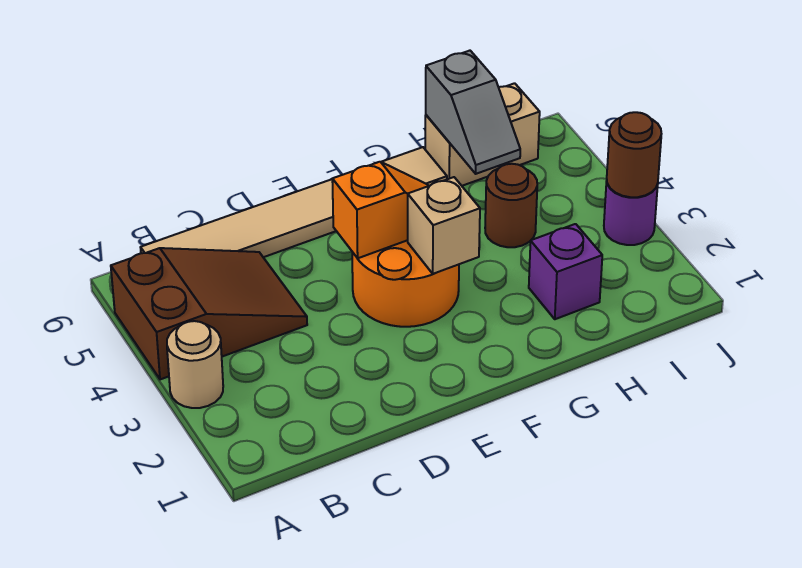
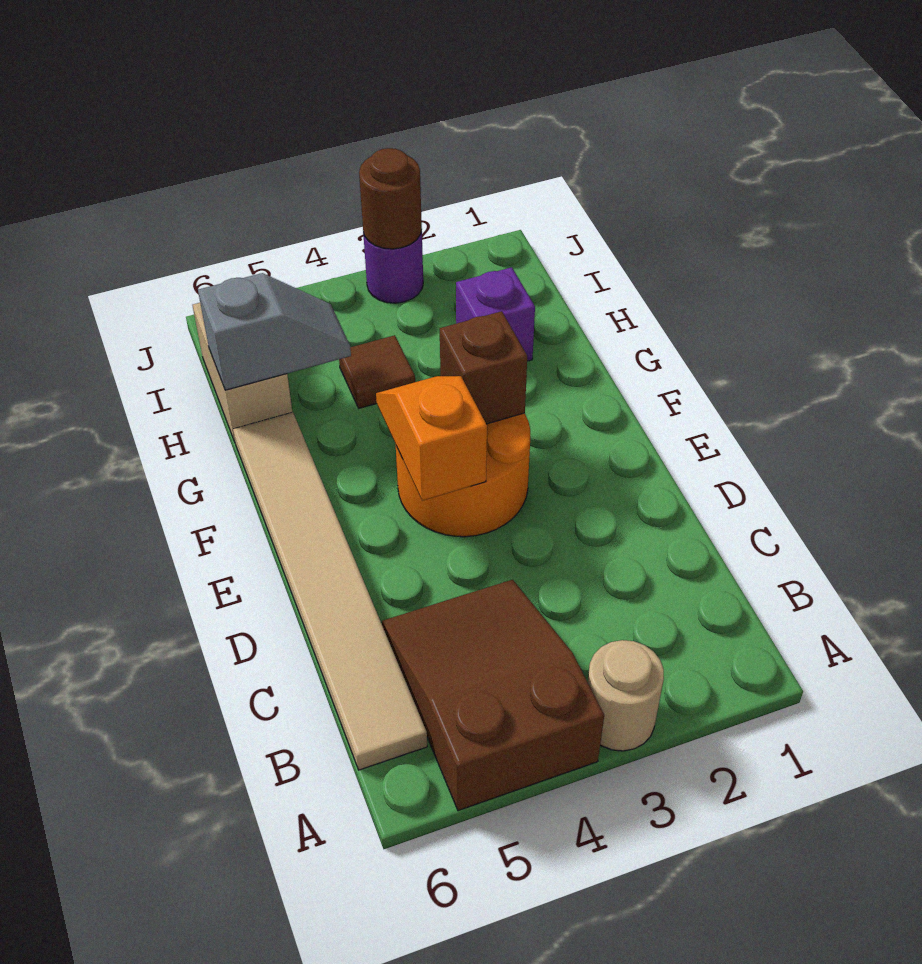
tan brick F3 level 2 -> brown brick F3 level 2
brown round brick H4 level 1 -> brown tile H4 level 1

